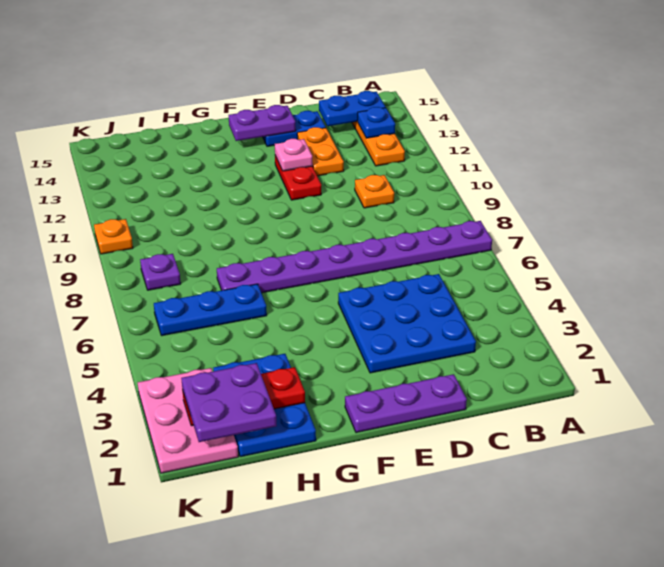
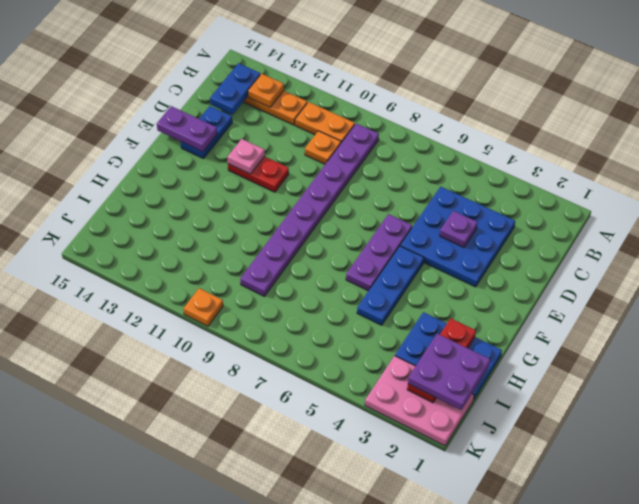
purple plate A7:H7 level 1 -> purple plate B9:I9 level 1
blue plate B13 level 2 -> orange plate B13 level 2
purple plate D1:F1 level 1 -> purple plate E6:G6 level 1
orange plate D12:D13 level 1 -> orange plate B10:B11 level 1
purple plate E14:F14 level 2 -> purple plate E14:E15 level 2
blue plate H6:J6 level 1 -> blue plate F5:H5 level 1
purple plate J8 level 1 -> purple plate D4 level 2

